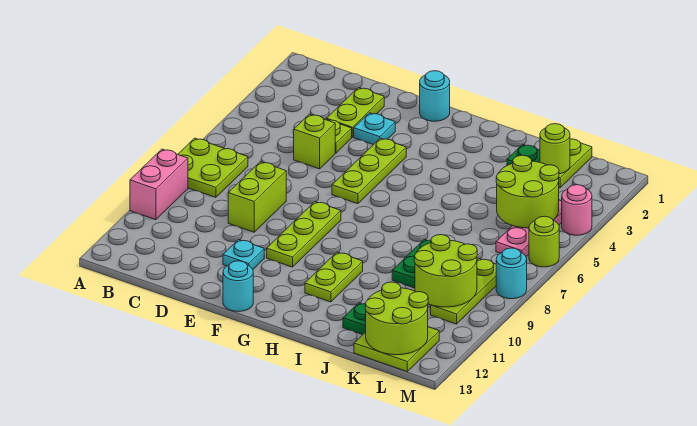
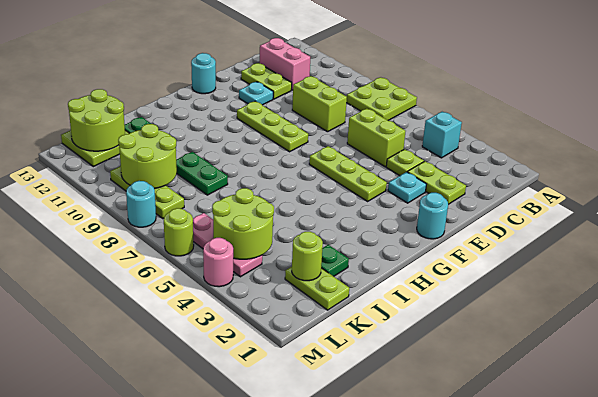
pink brick A9:A10 level 1 -> pink brick C11:C12 level 1
none -> cyan brick B4 level 1
lime brick D5 level 1 -> lime brick D5:D6 level 1
lime plate H10:H11 level 1 -> lime plate D11:D12 level 1

